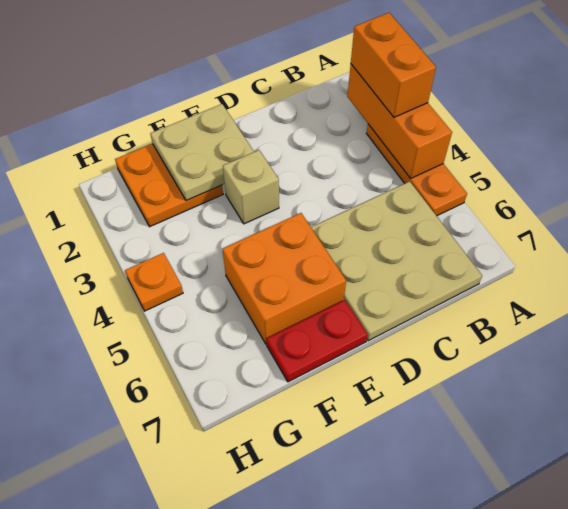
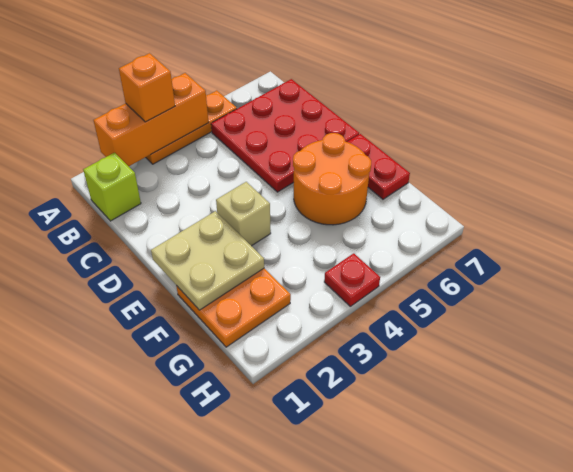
orange brick A2:A3 level 3 -> orange brick A3 level 3
none -> lime brick B1 level 1
tan plate B5:D7 level 1 -> red plate B5:D7 level 1
orange brick E5:F6 level 1 -> orange round brick E5:F6 level 1
orange plate H4 level 1 -> red plate H4 level 1

